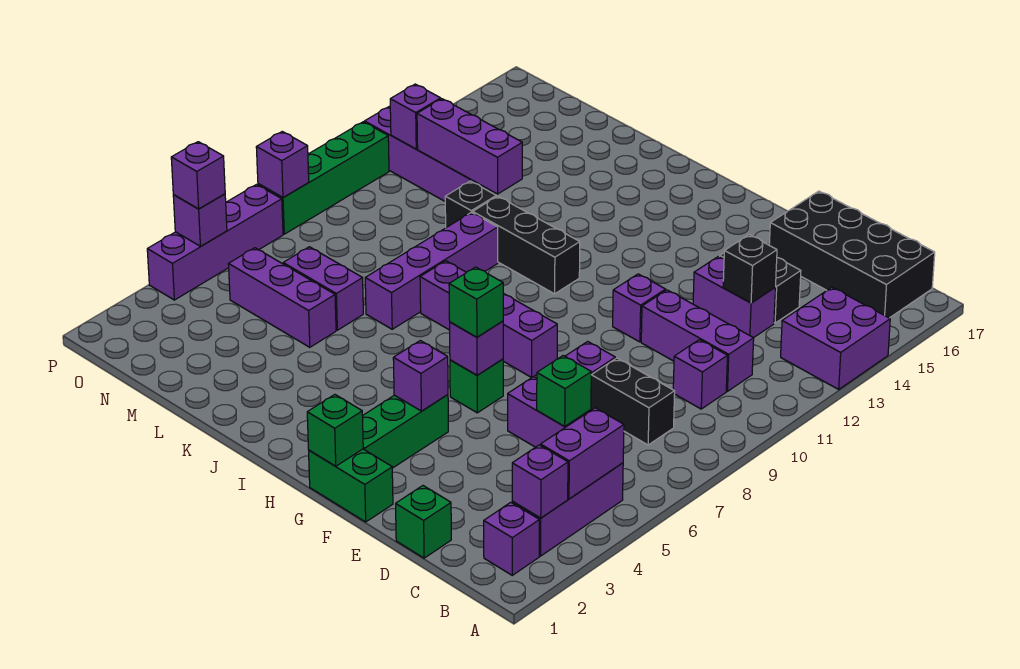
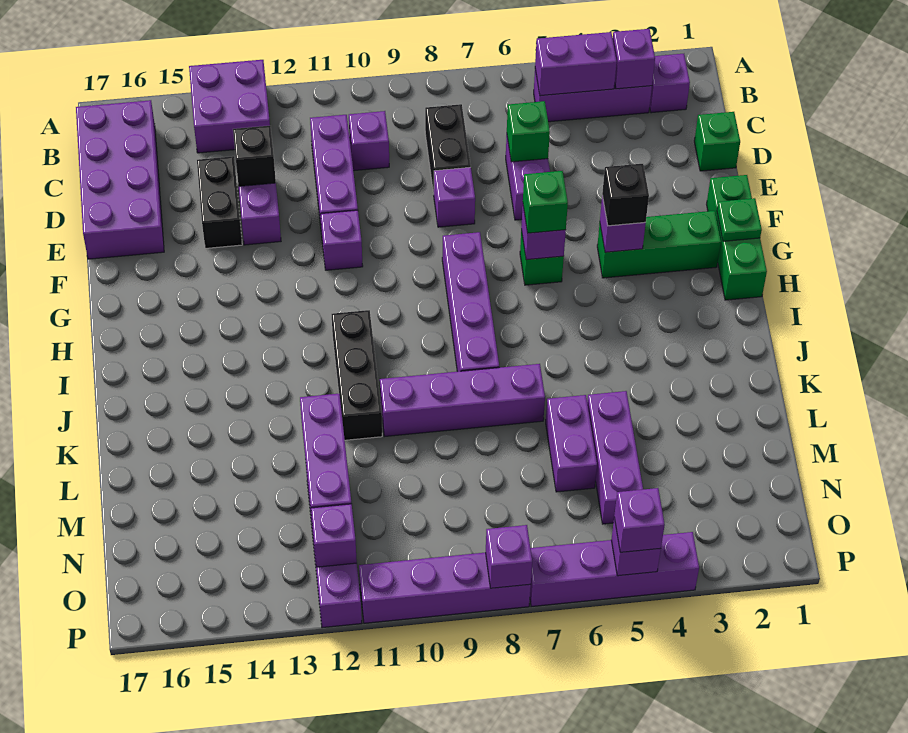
black brick B16:E17 level 1 -> purple brick B16:E17 level 1
green brick F1:G1 level 1 -> green brick F1:H1 level 1
green brick G1 level 2 -> green plate G1 level 2
black brick L11 level 1 -> black brick G4 level 3
green brick P8:P11 level 1 -> purple brick P8:P11 level 1

